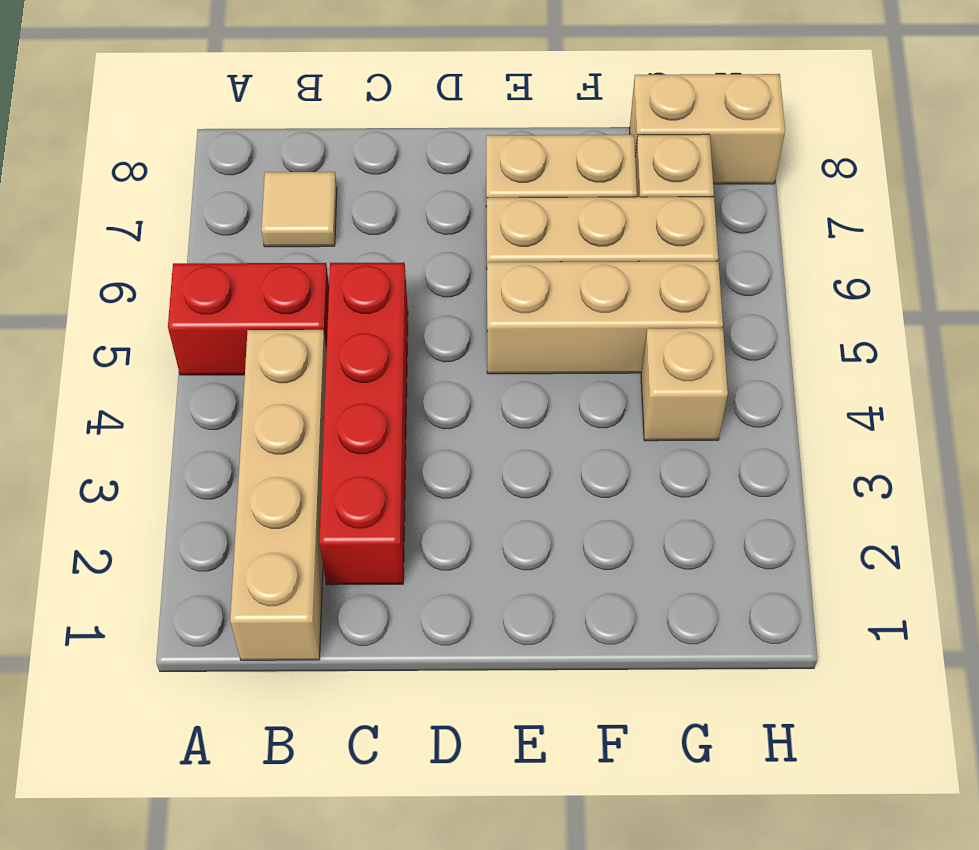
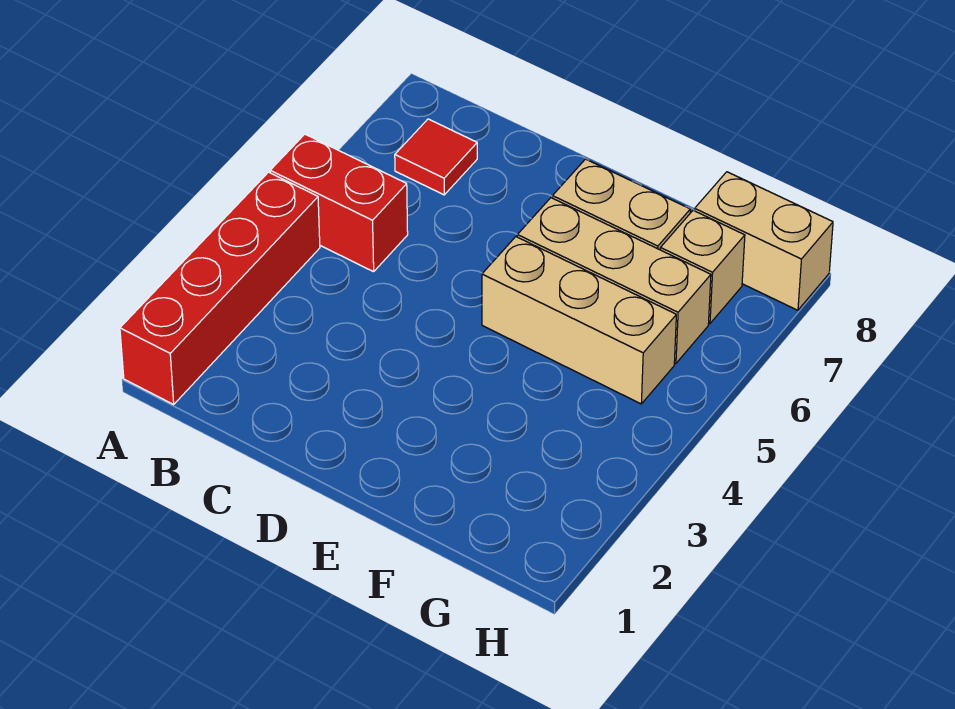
tan brick B1:B4 level 1 -> none
tan tile B7 level 1 -> red tile B7 level 1
red brick C2:C5 level 1 -> red brick A1:A4 level 1
tan brick G4 level 1 -> none

